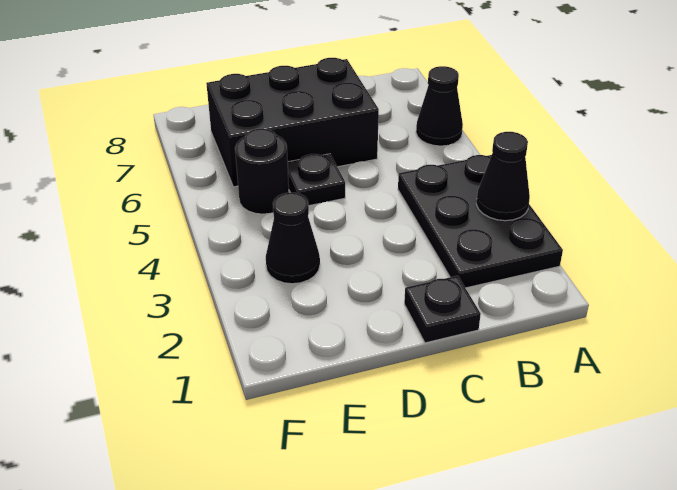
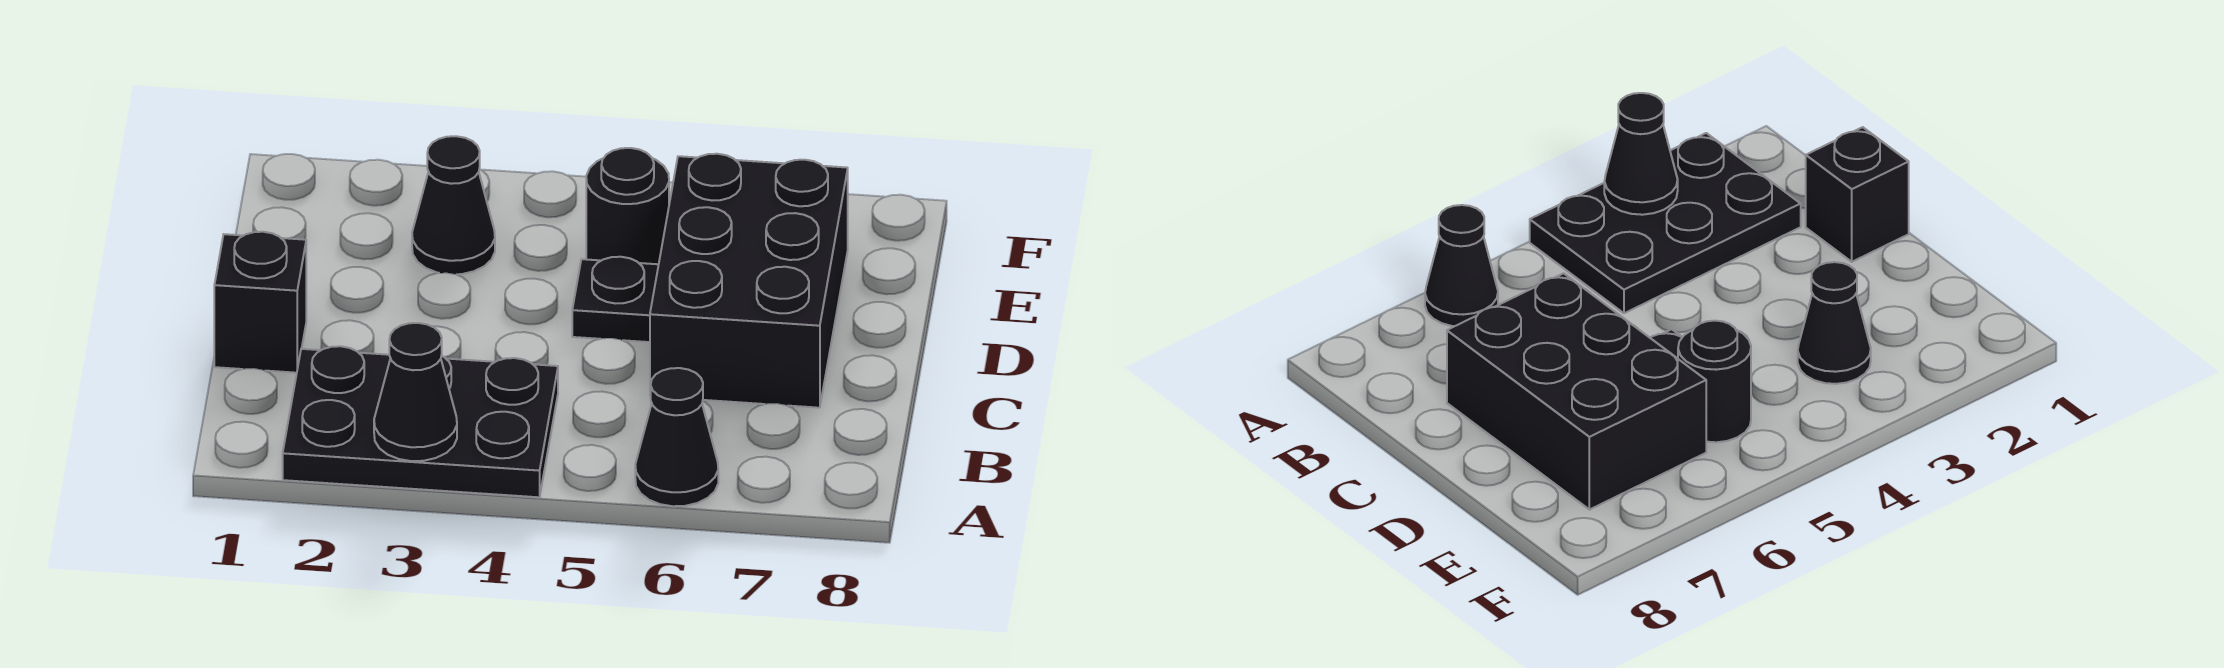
black plate C1 level 1 -> black brick C1 level 1

